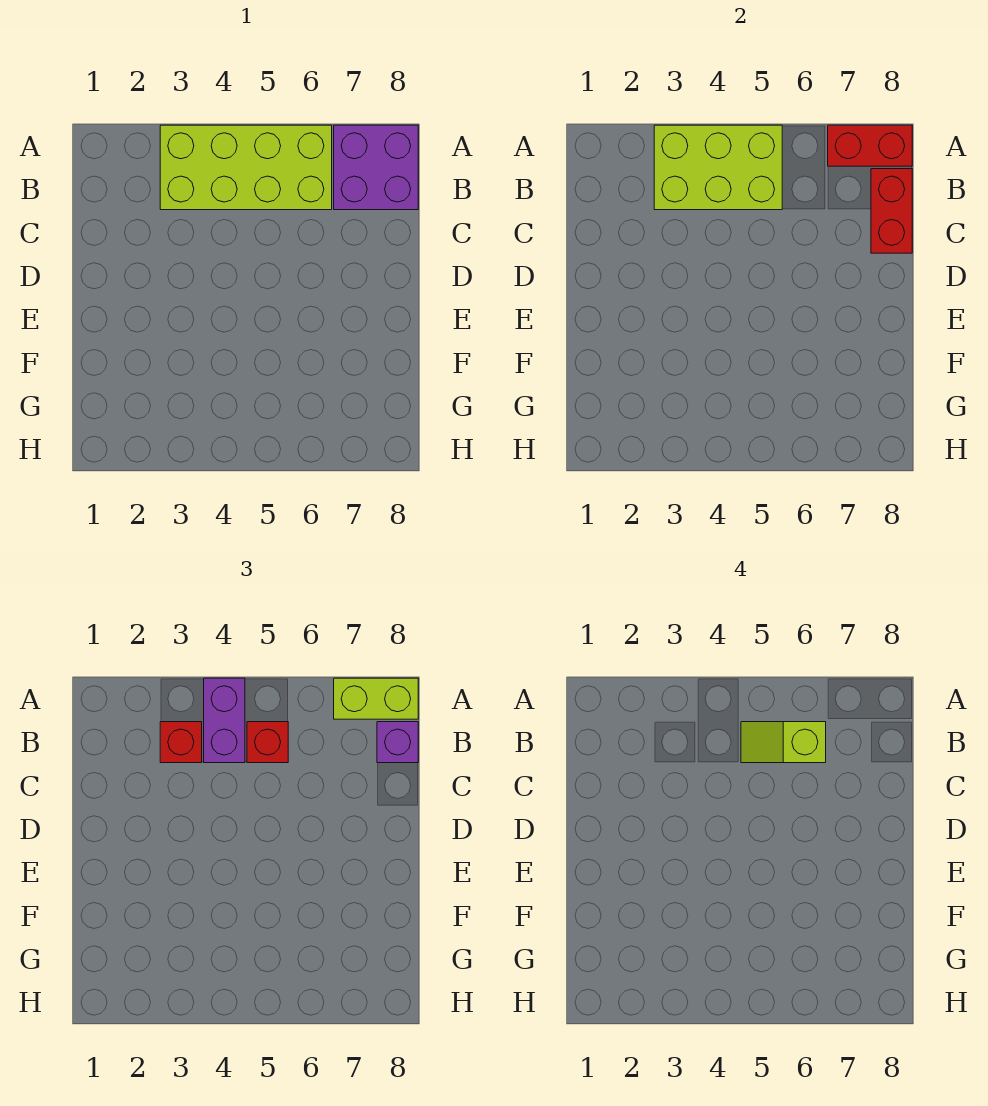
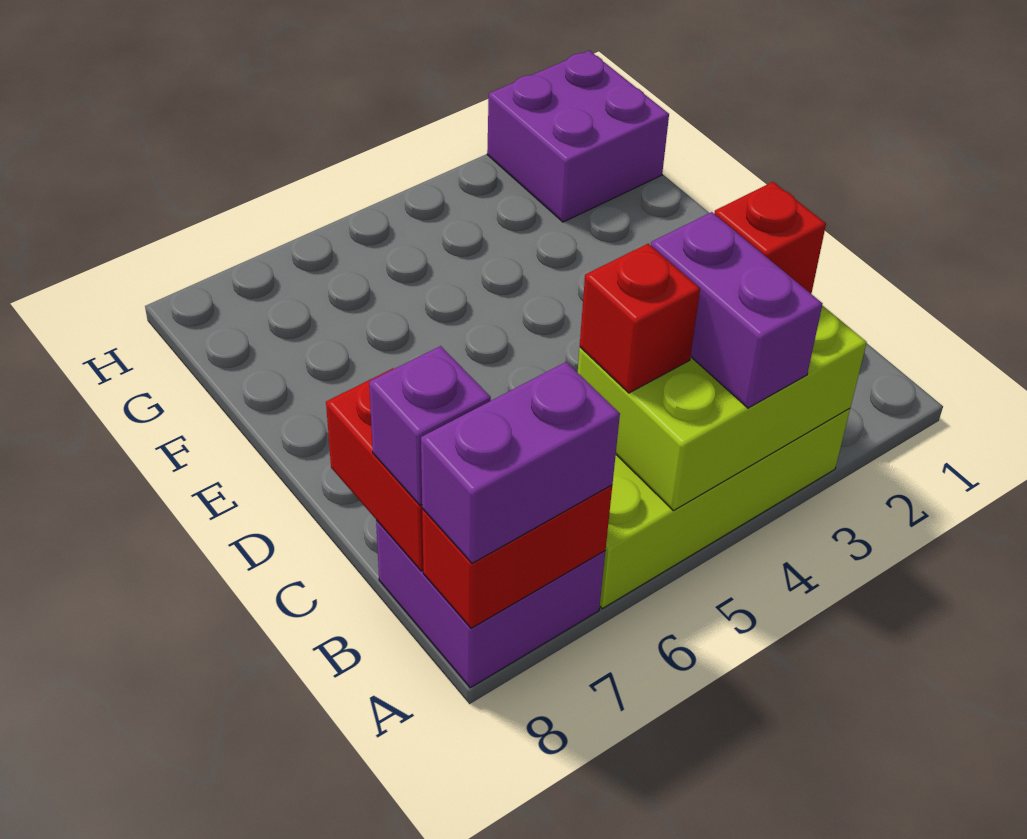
lime brick A7:A8 level 3 -> purple brick A7:A8 level 3
lime slope B5:B6 level 4 top 6 -> none
none -> purple brick G1:H2 level 1

